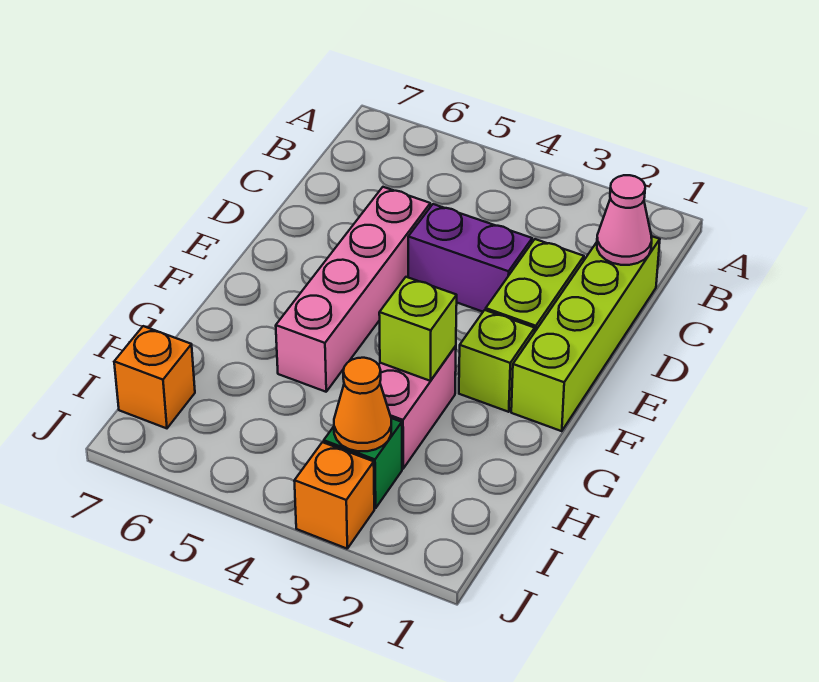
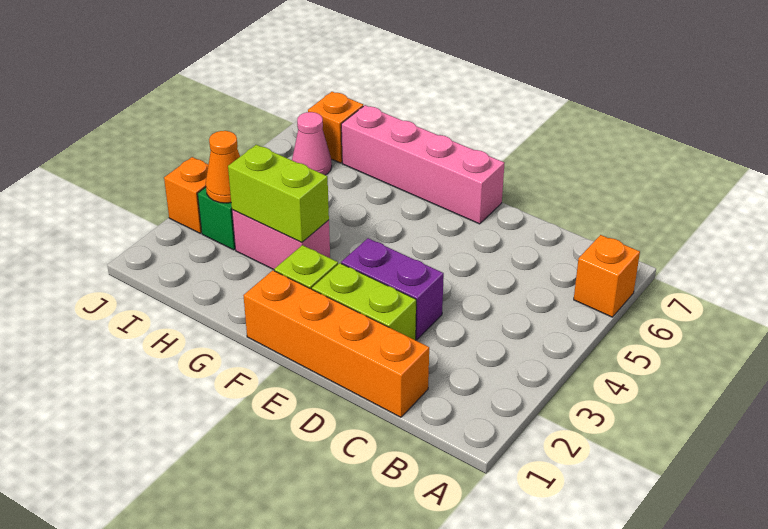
none -> orange brick A6 level 1
lime brick C1:F1 level 1 -> orange brick C1:F1 level 1
pink cone C1 level 2 -> pink cone I6 level 1
purple brick D3:D4 level 1 -> purple brick D3:E3 level 1
pink brick D5:G5 level 1 -> pink brick E7:H7 level 1
lime brick G3 level 2 -> lime brick G3:H3 level 2

